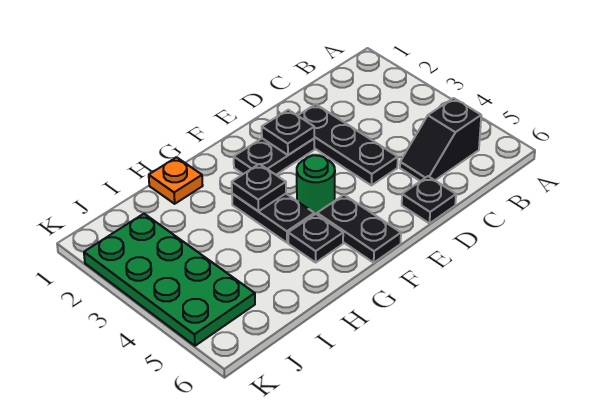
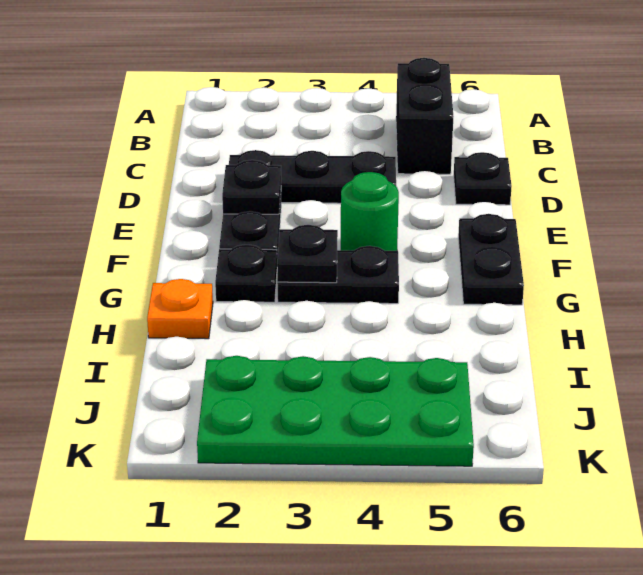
black slope B5:C5 level 1 top B -> black brick B5:C5 level 1
black plate F5:F6 level 1 -> black plate F6:G6 level 1
black plate G5 level 1 -> black plate G2 level 1

